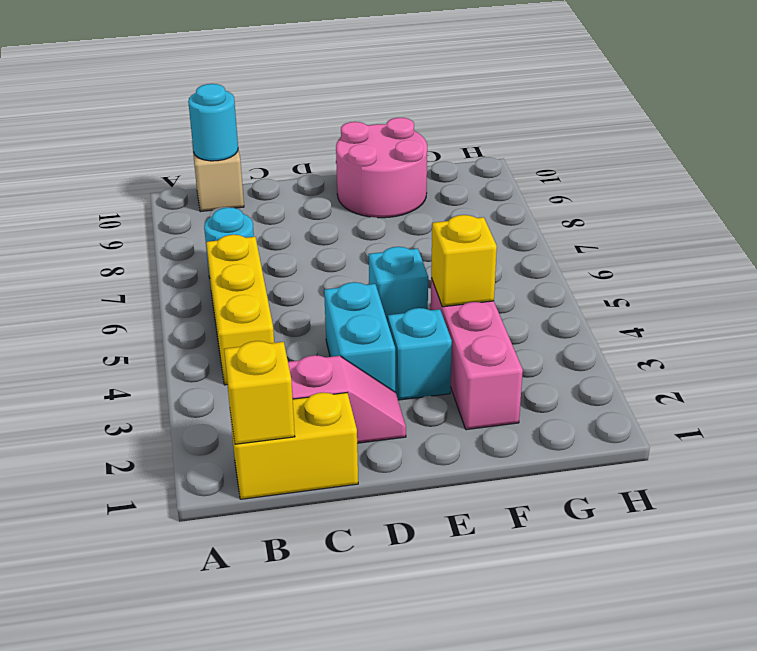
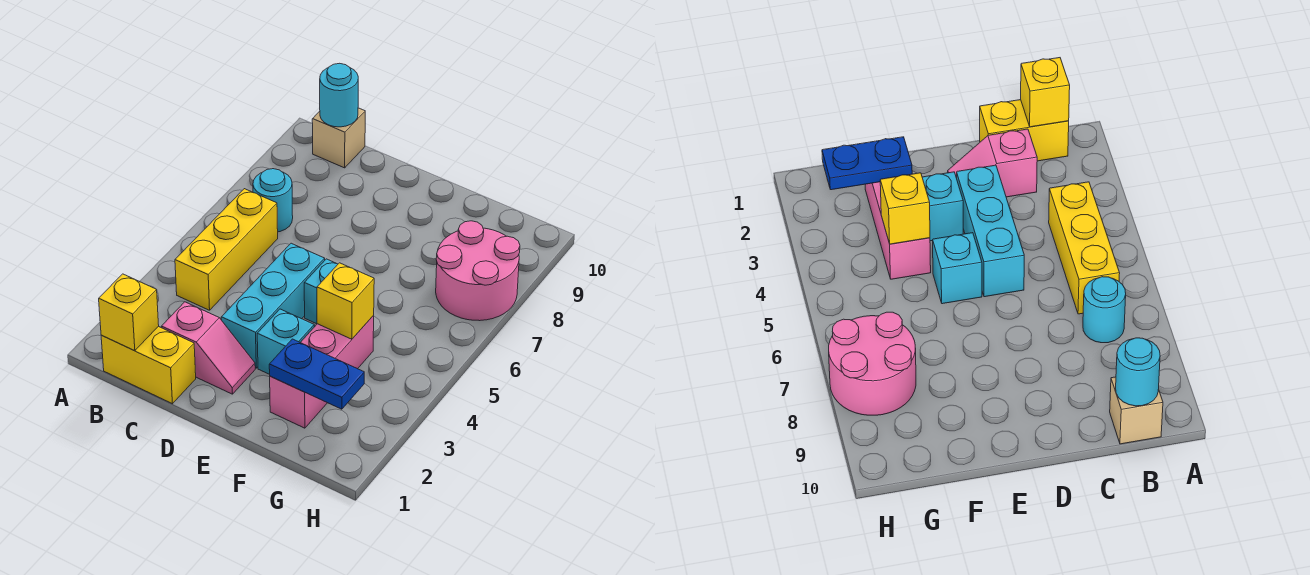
cyan brick D3:D4 level 1 -> cyan brick D3:D5 level 1
pink round brick E9:F10 level 1 -> pink round brick G7:H8 level 1
none -> blue plate F2:G2 level 2

